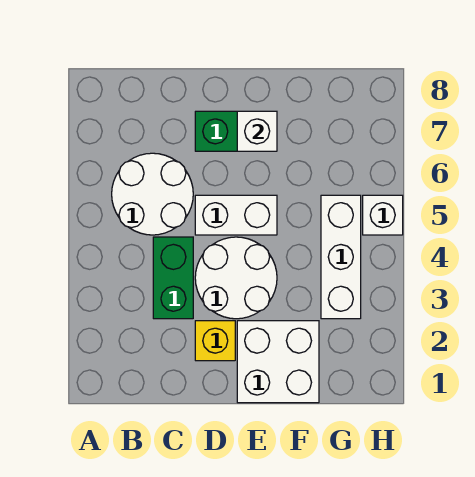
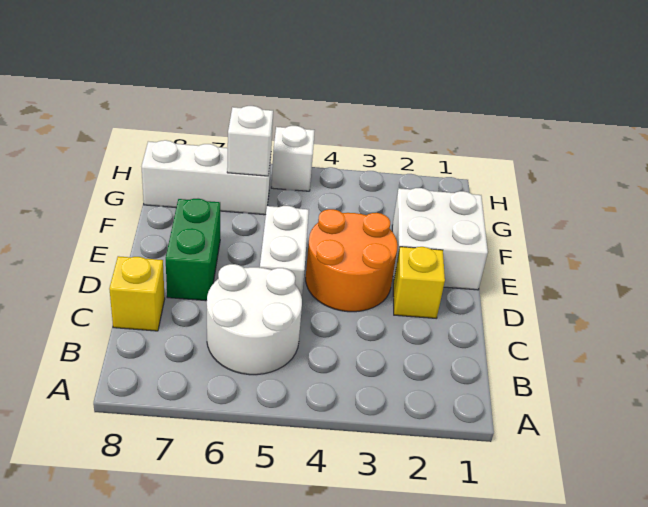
green brick C3:C4 level 1 -> none
none -> yellow brick C8 level 1
white round brick D3:E4 level 1 -> orange round brick D3:E4 level 1
white brick E7 level 2 -> white brick G6 level 2
white brick G3:G5 level 1 -> white brick G6:G8 level 1

